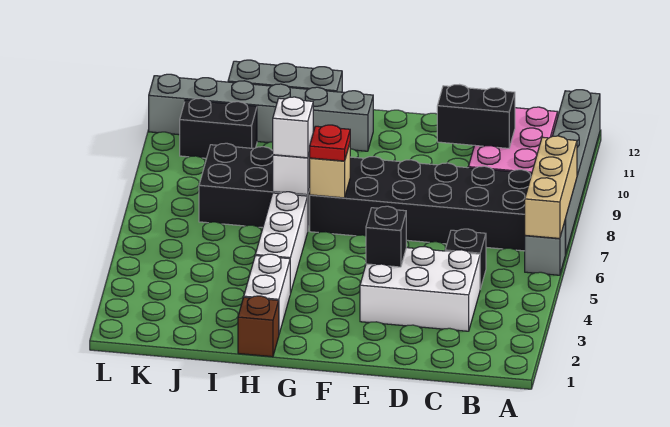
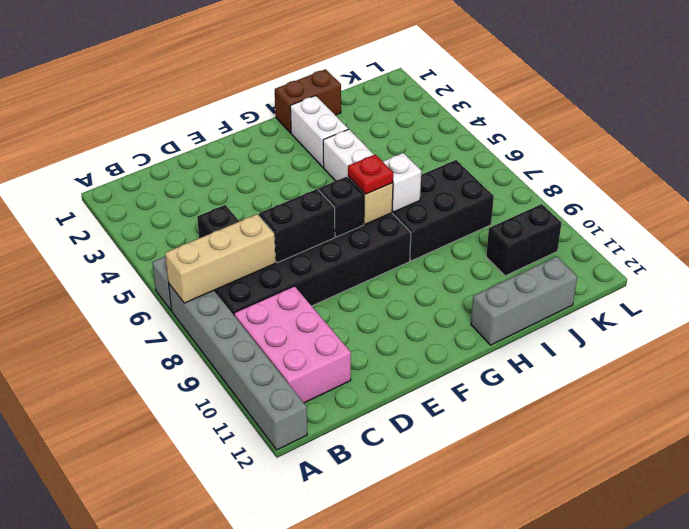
tan brick A6:A8 level 2 -> tan brick A7:C7 level 2
white brick C3:E4 level 1 -> none
black brick C10:D10 level 2 -> black brick D7:E7 level 2
black brick E4 level 2 -> black brick F7 level 2
grey brick G11:L11 level 1 -> none
brown brick H1 level 1 -> brown brick H1:I1 level 1
white brick H7 level 3 -> none

